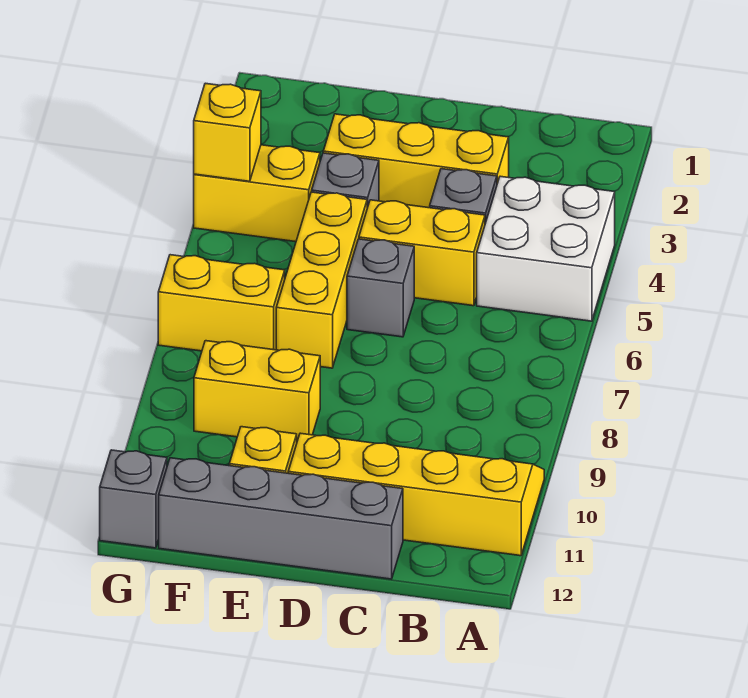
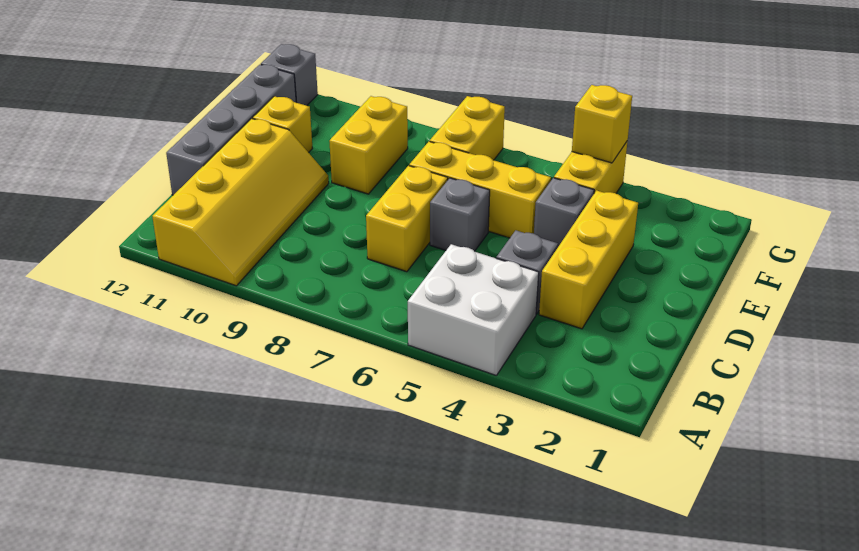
yellow brick C5:D5 level 1 -> yellow brick C7:D7 level 1

